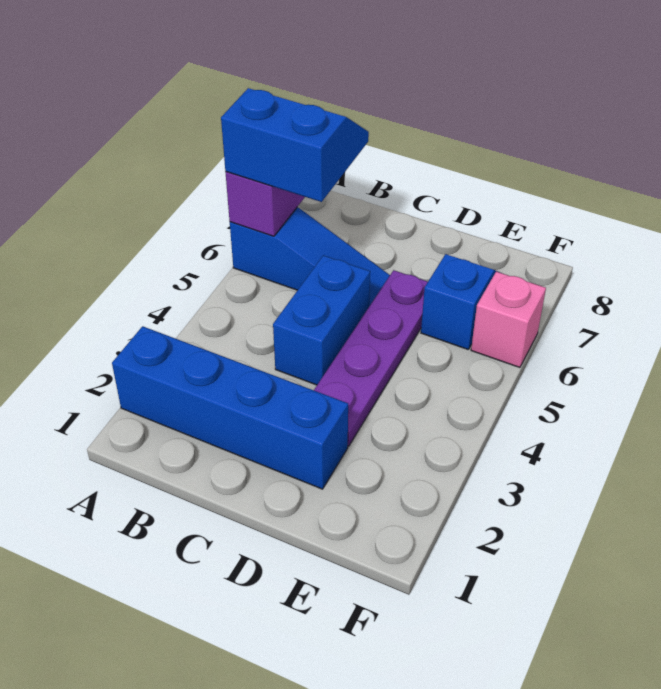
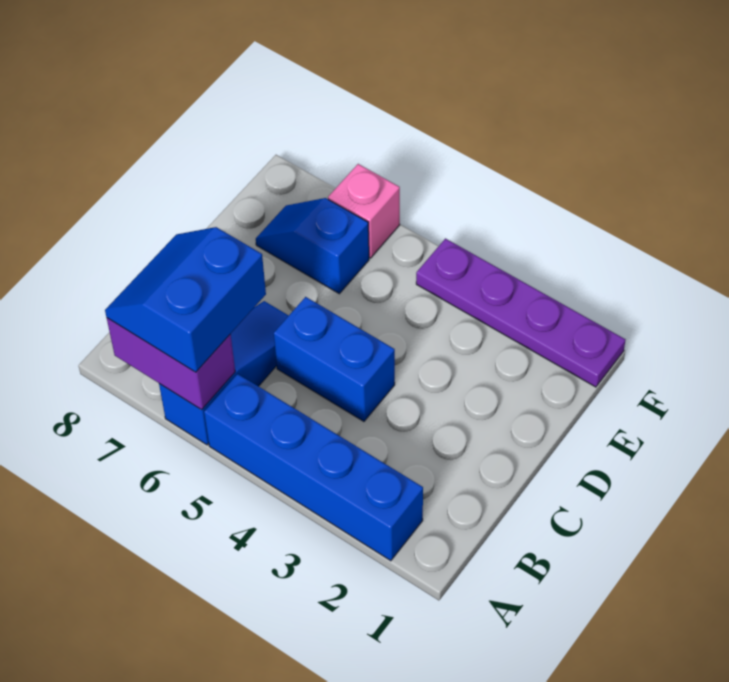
blue brick A2:D2 level 1 -> blue brick A2:A5 level 1
purple plate D3:D6 level 1 -> purple plate F1:F4 level 1

